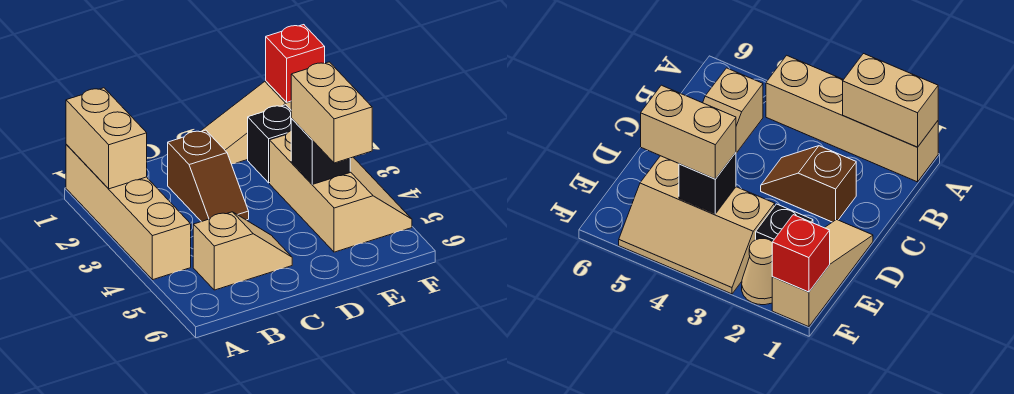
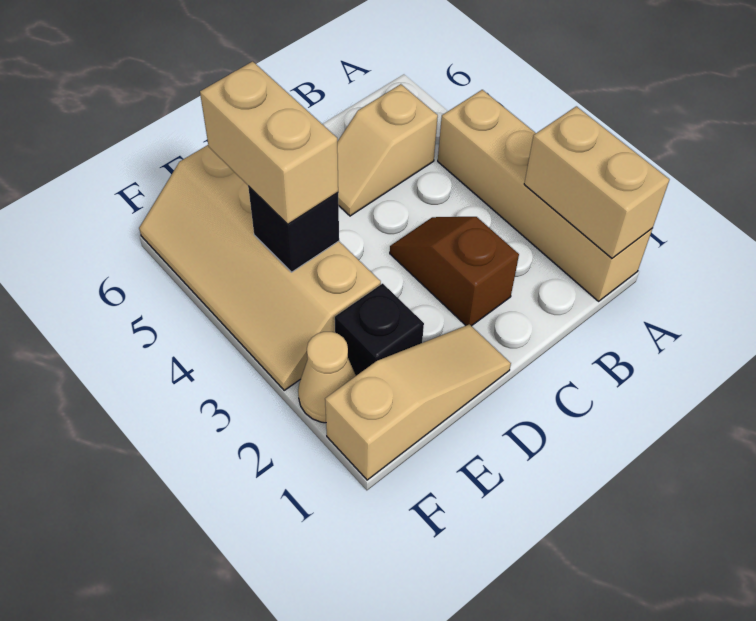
tan slope E3:F5 level 1 top E -> tan slope E3:F6 level 1 top E
red brick F1 level 2 -> none

